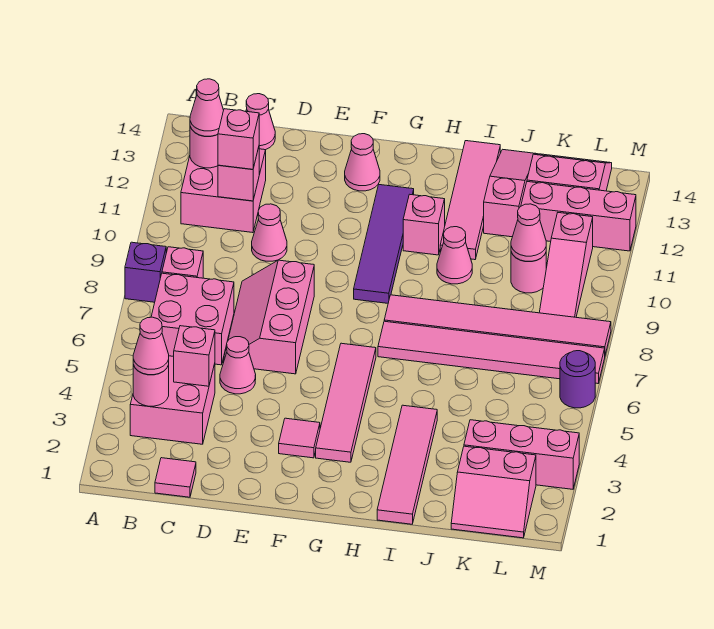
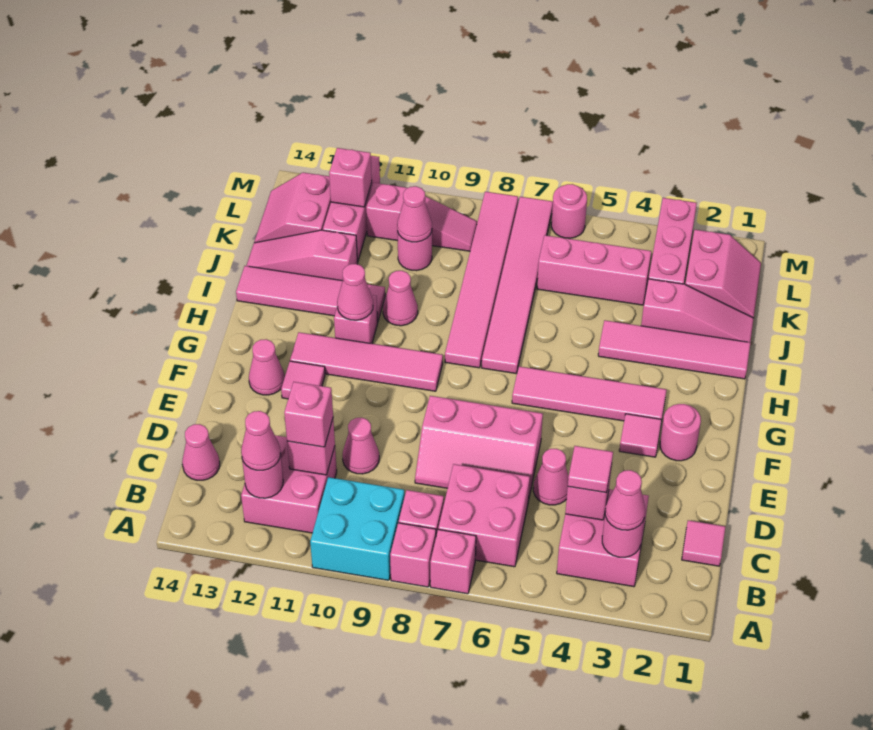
none -> pink brick A7 level 1
purple brick A8 level 1 -> pink brick A8 level 1
none -> cyan brick A9:B10 level 1
none -> pink tile C4 level 3
none -> pink round brick F2 level 1
none -> pink tile F12 level 1
purple tile G9:G12 level 1 -> pink tile G9:G12 level 1
none -> pink cone H11 level 2
none -> pink slope J1:J3 level 1 top 3
none -> pink brick K4:K6 level 1
none -> pink brick L12 level 2
purple round brick M6 level 1 -> pink round brick M6 level 1

